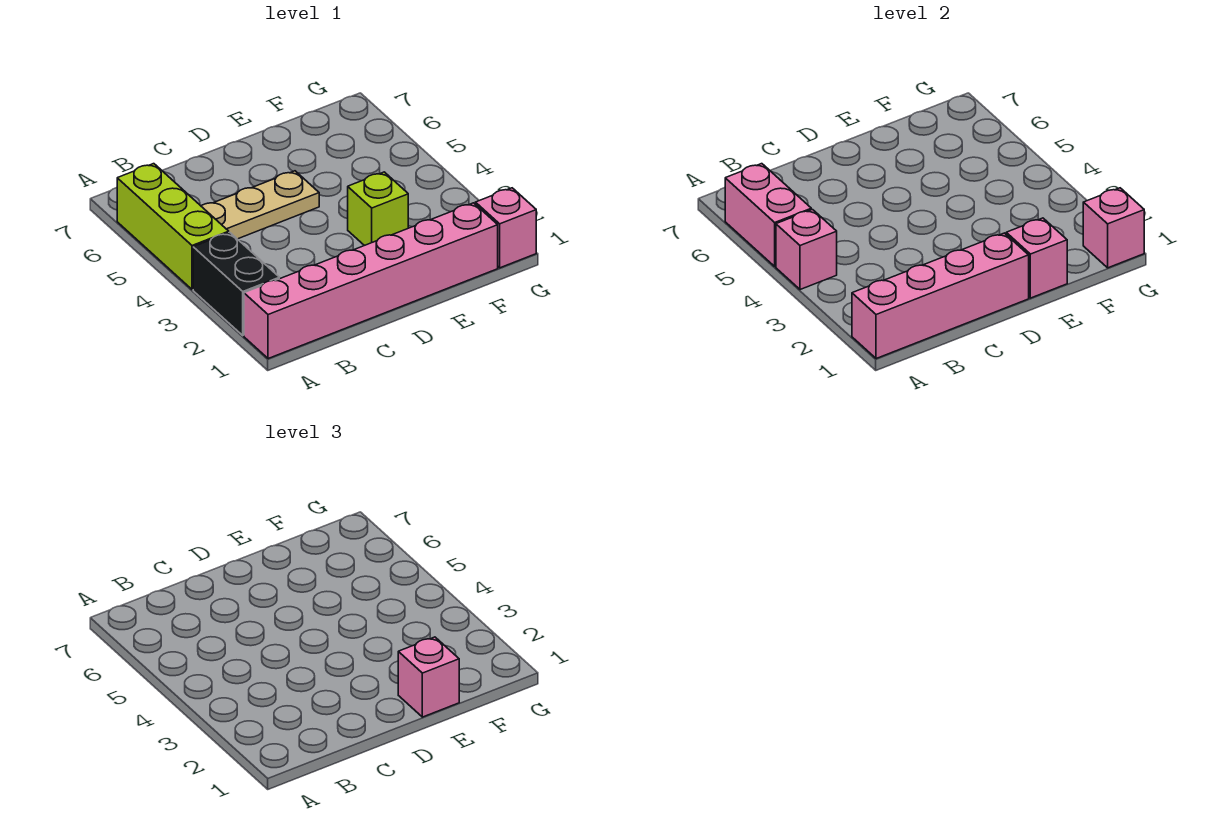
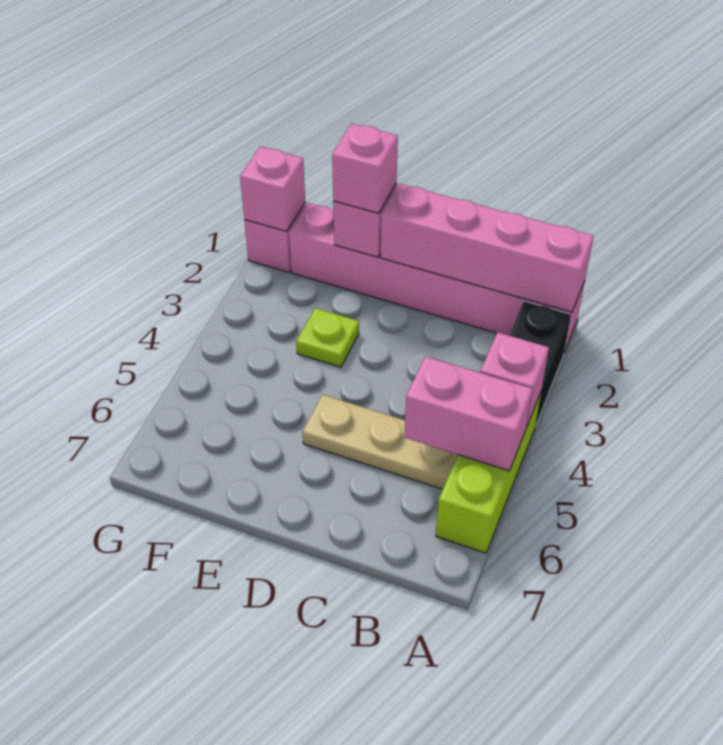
pink brick A5:A6 level 2 -> pink brick A5:B5 level 2
lime brick E3 level 1 -> lime plate E3 level 1

